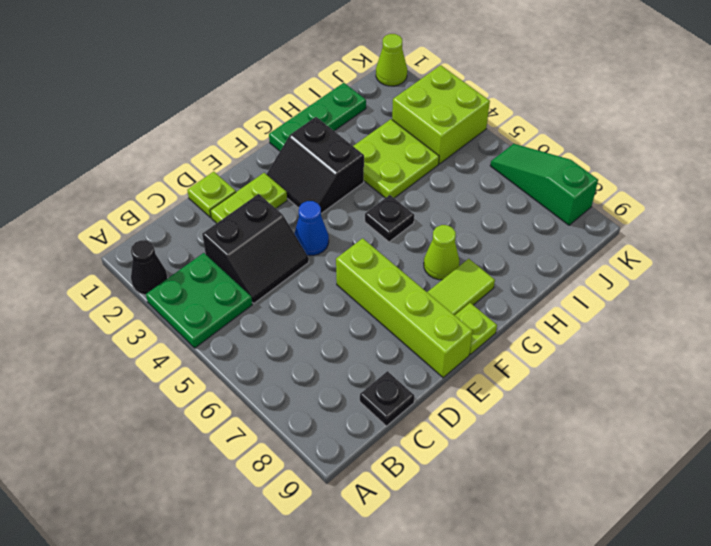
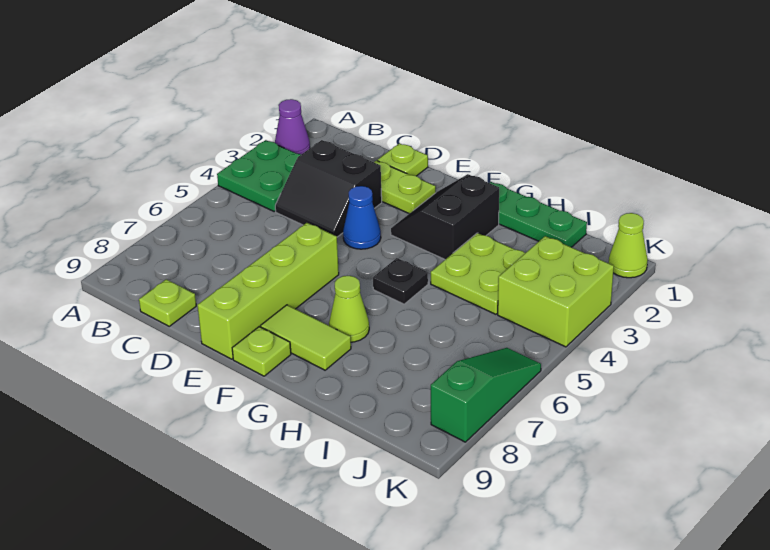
black cone A2 level 1 -> purple cone A2 level 1
black plate C9 level 1 -> lime plate C9 level 1

